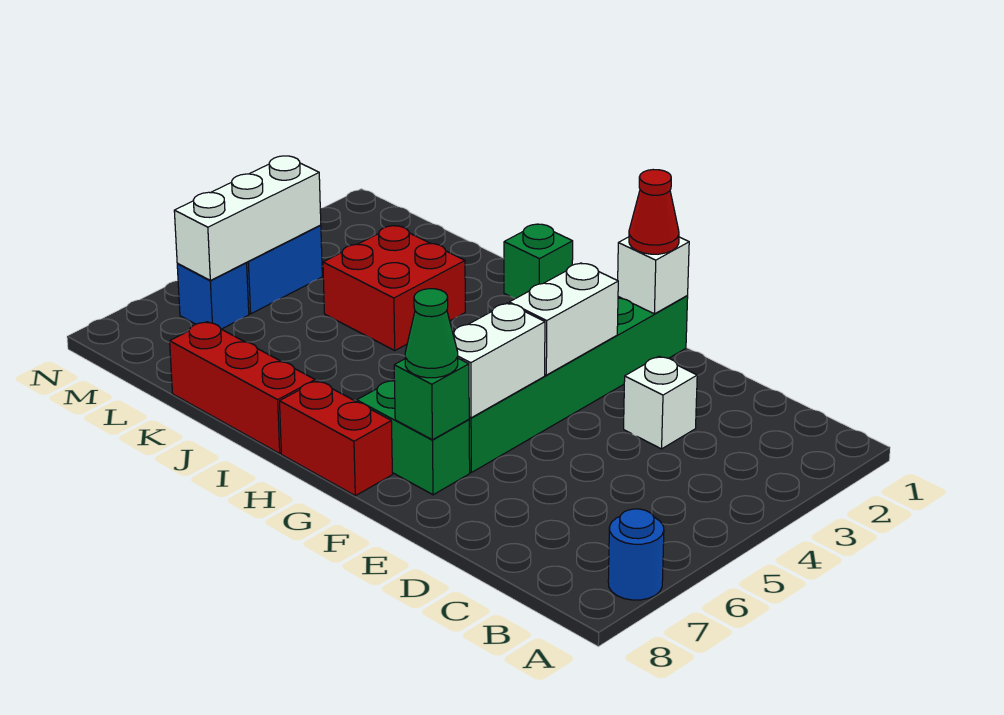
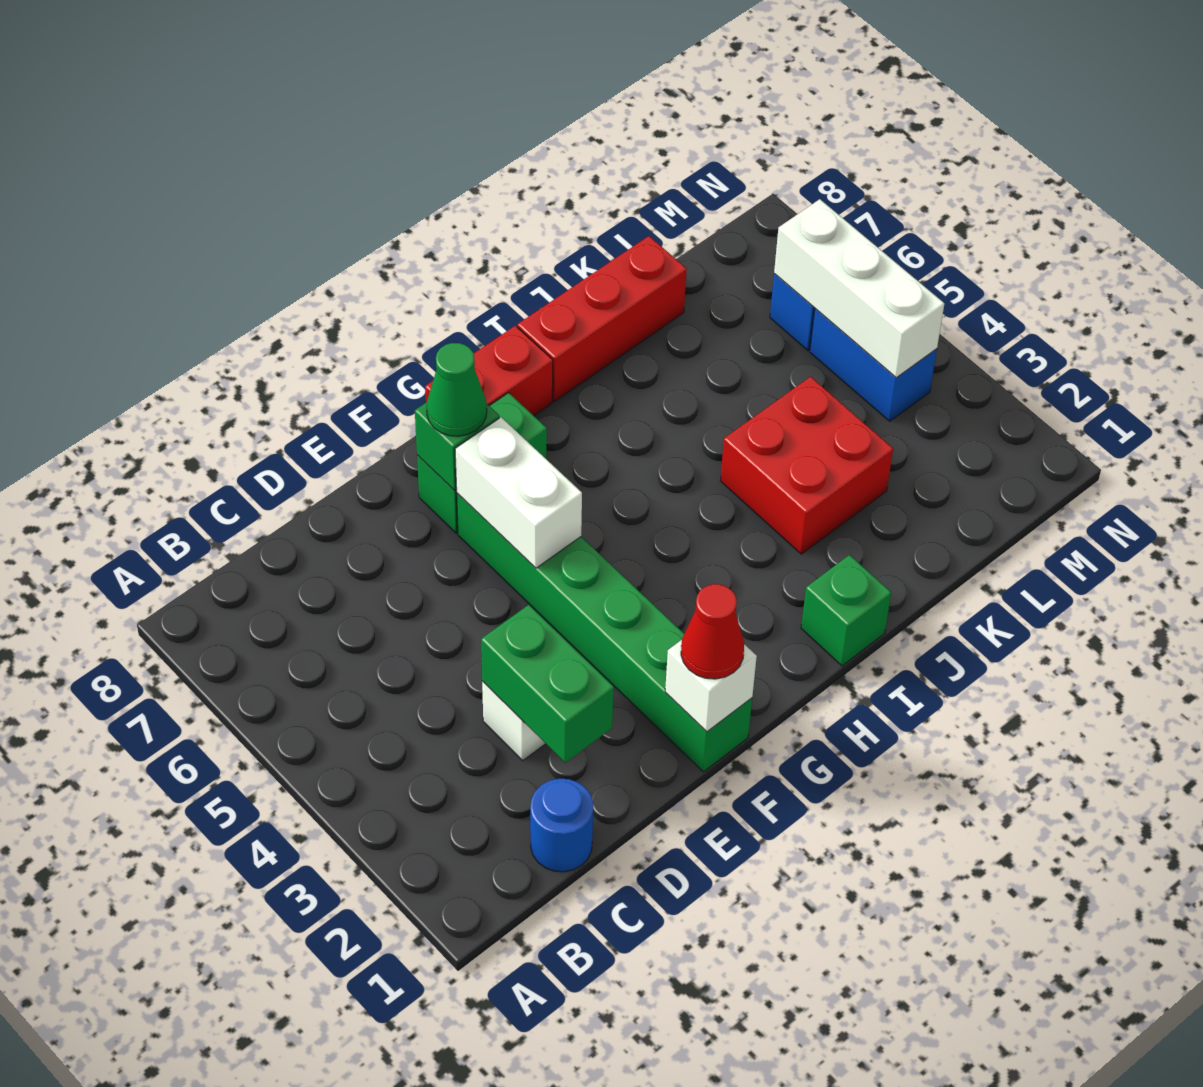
blue round brick A7 level 1 -> blue round brick C1 level 1
none -> green brick D2:D3 level 2
white brick F3:F4 level 2 -> none

